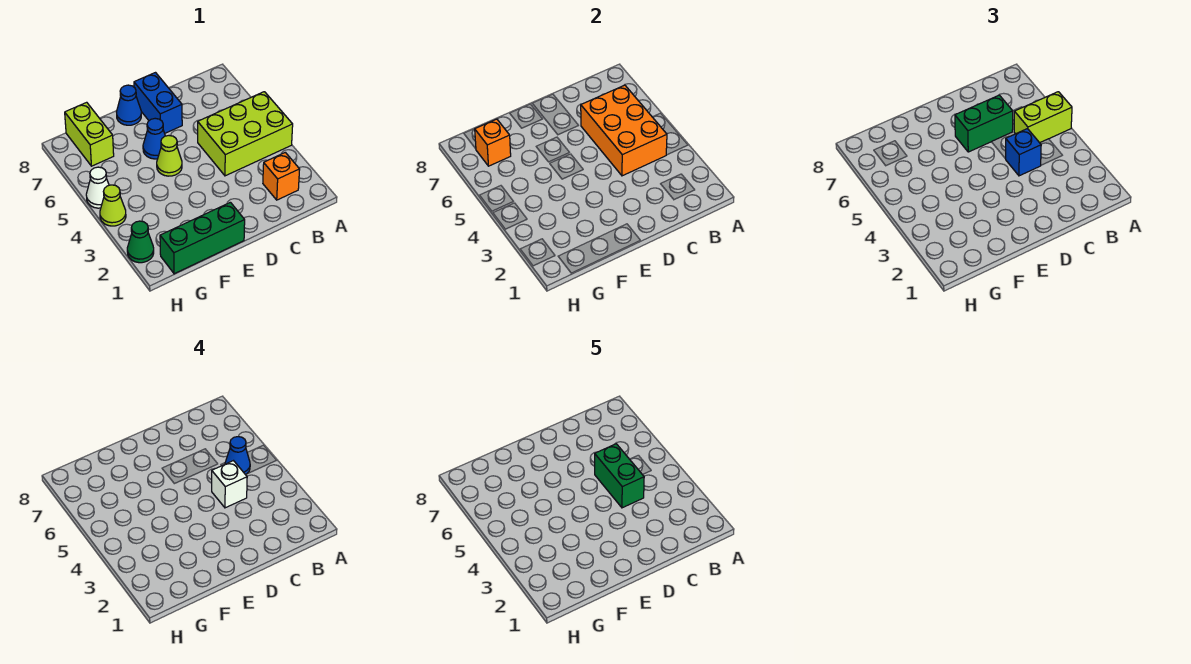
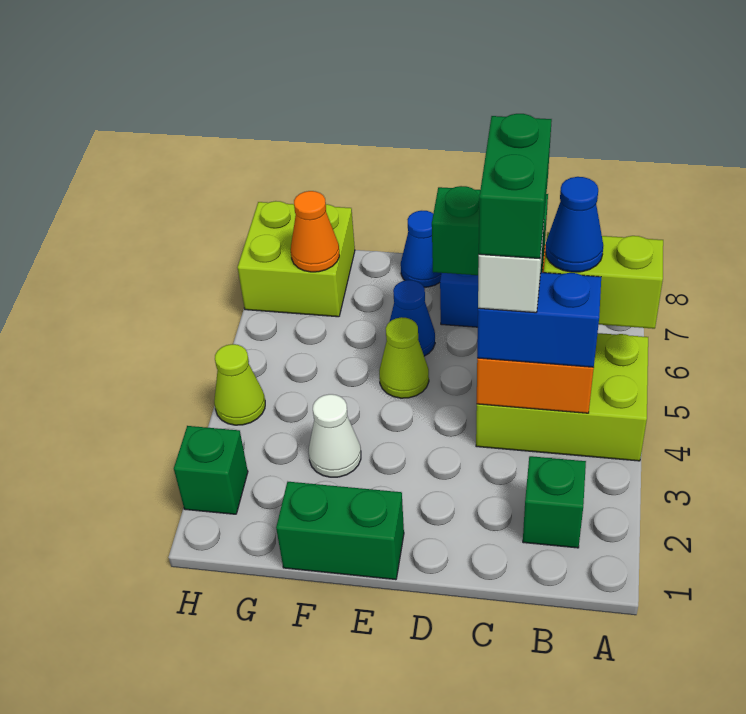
orange brick B2 level 1 -> green brick B2 level 1
blue brick C4 level 3 -> blue brick B4:C4 level 3
green brick E1:G1 level 1 -> green brick E1:F1 level 1
lime brick G7:G8 level 1 -> lime brick G7:H8 level 1
orange brick G7 level 2 -> orange cone G7 level 2
green cone H2 level 1 -> green brick H2 level 1
white cone H5 level 1 -> white cone F3 level 1

